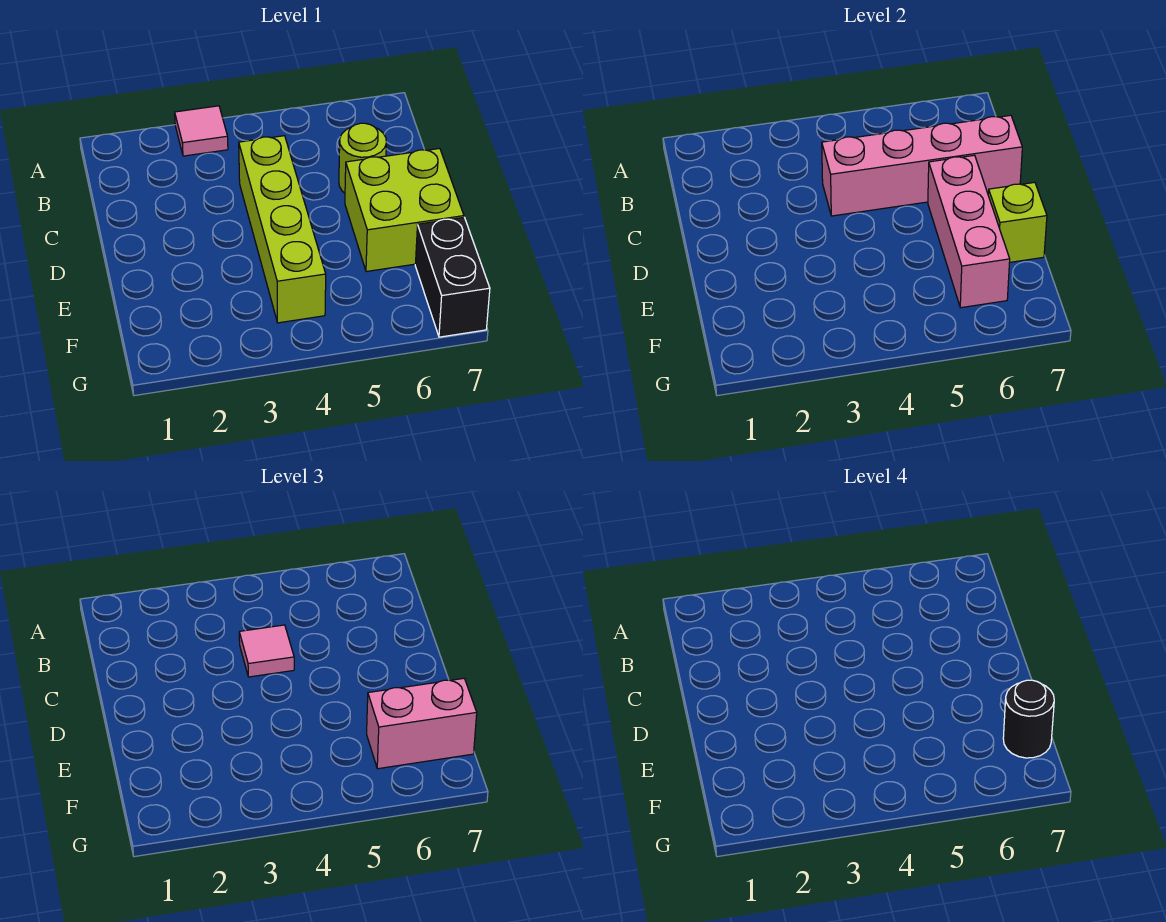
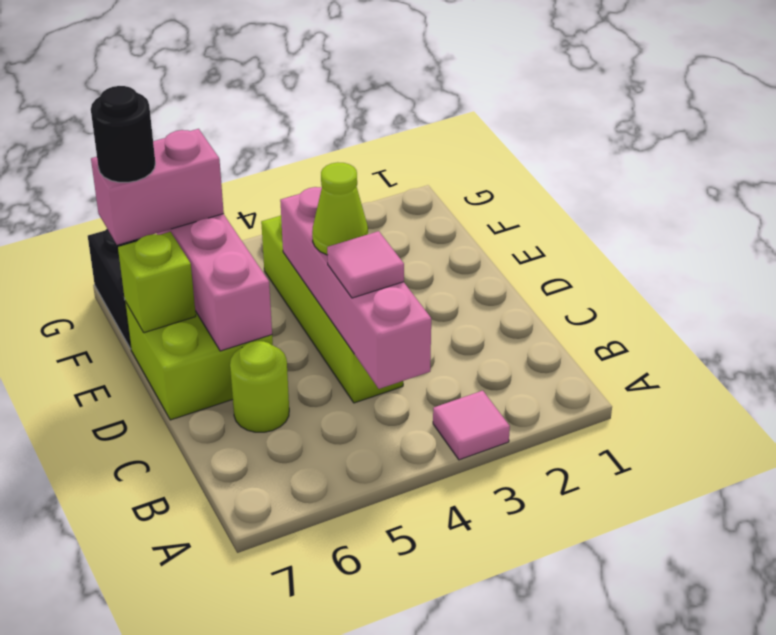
pink brick C4:C7 level 2 -> pink brick B4:E4 level 2
none -> lime cone D4 level 3

